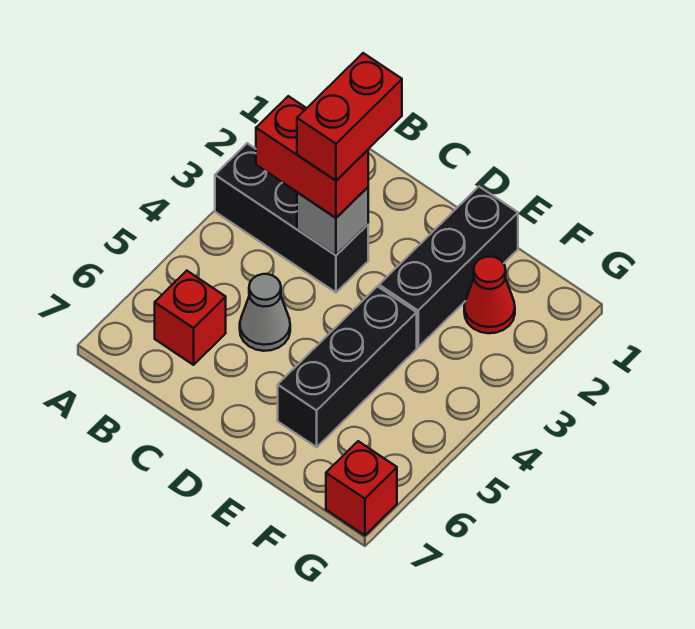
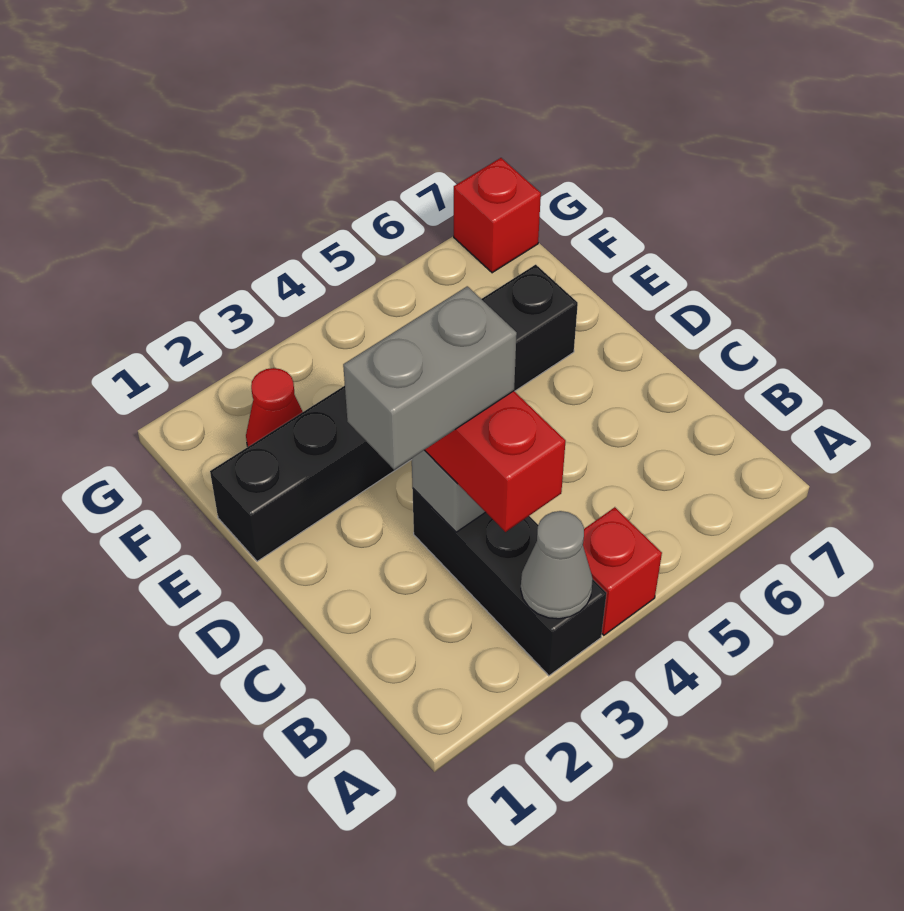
red brick B6 level 1 -> red brick A4 level 1
red brick C2:C3 level 4 -> grey brick C2:C3 level 4
grey cone C5 level 1 -> grey cone A3 level 2

